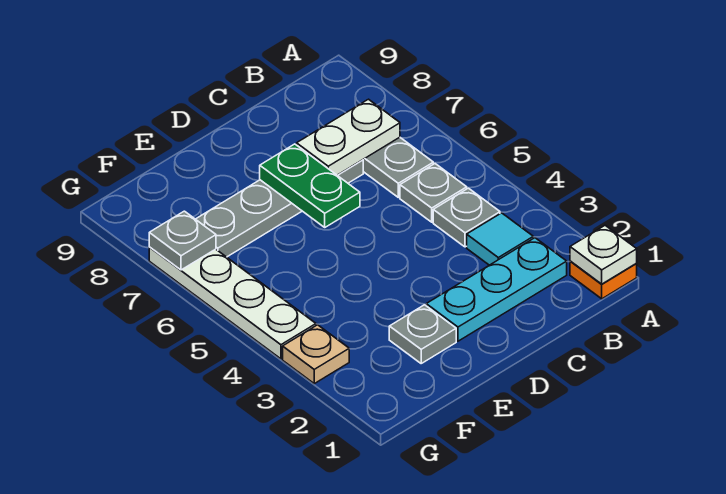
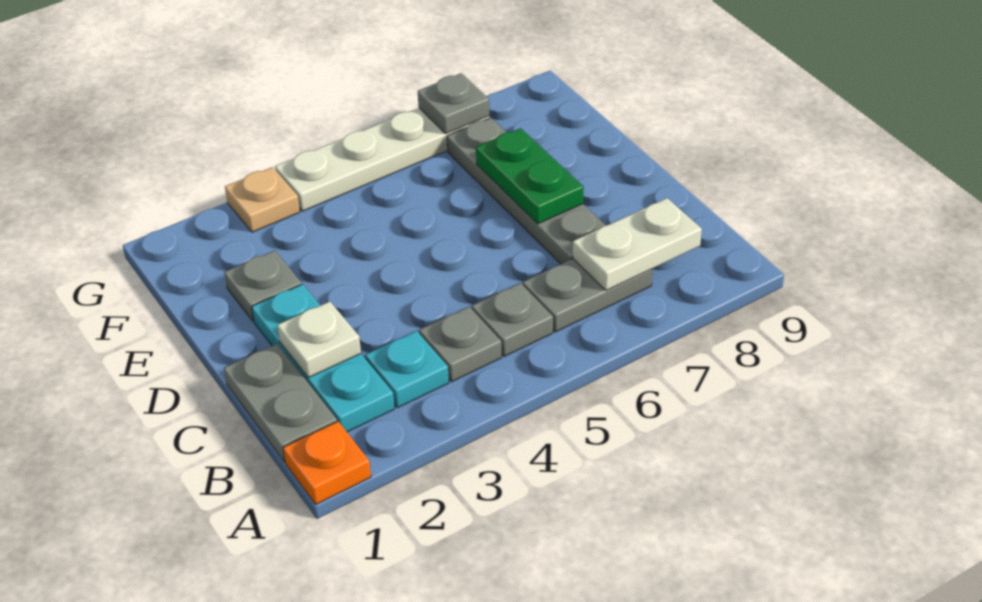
white plate A1 level 2 -> white plate C2 level 2
none -> grey plate B1:C1 level 1
cyan tile B3 level 1 -> cyan plate B3 level 1
white plate B7:C7 level 2 -> white plate B7:B8 level 2
green plate D6:D7 level 2 -> green plate D7:E7 level 2

